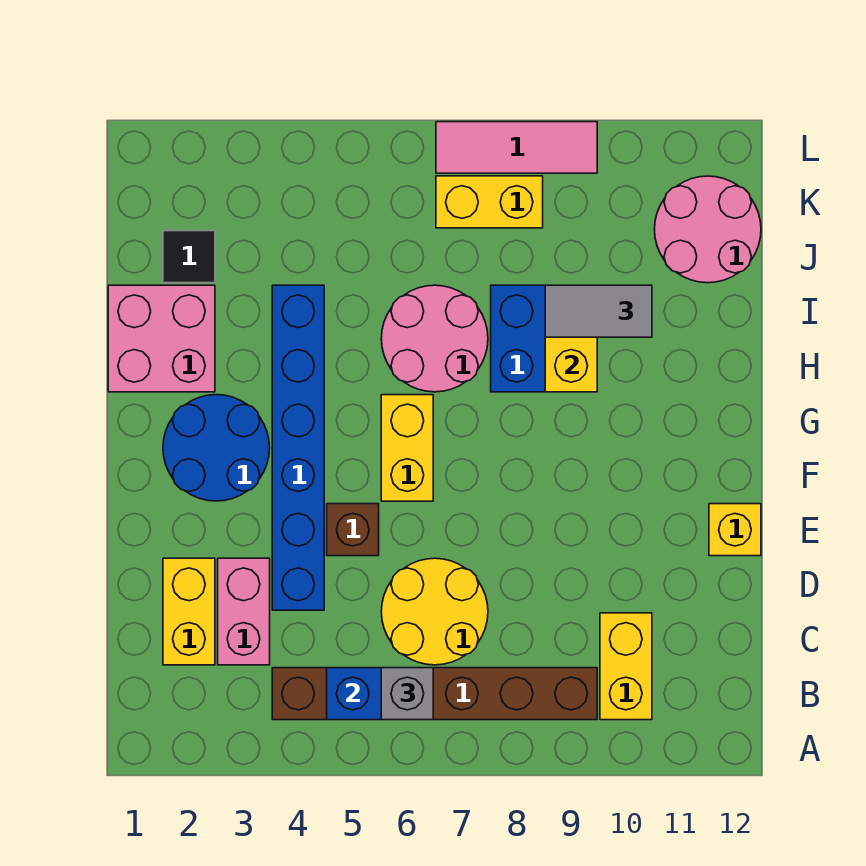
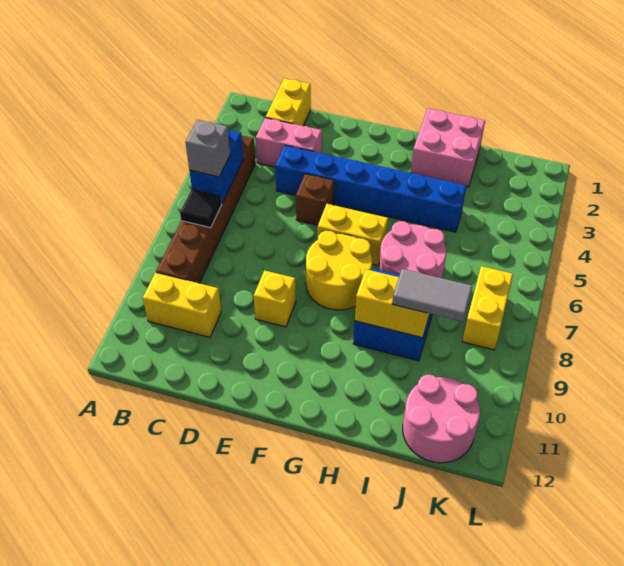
yellow brick C2:D2 level 1 -> yellow brick C1:C2 level 1
yellow round brick C6:D7 level 1 -> yellow round brick F7:G8 level 1
yellow brick E12 level 1 -> yellow brick E9 level 1
blue round brick F2:G3 level 1 -> none
grey tile I9:I10 level 3 -> grey tile I9:J9 level 3
black tile J2 level 1 -> black tile B7 level 2
pink tile L7:L9 level 1 -> none

